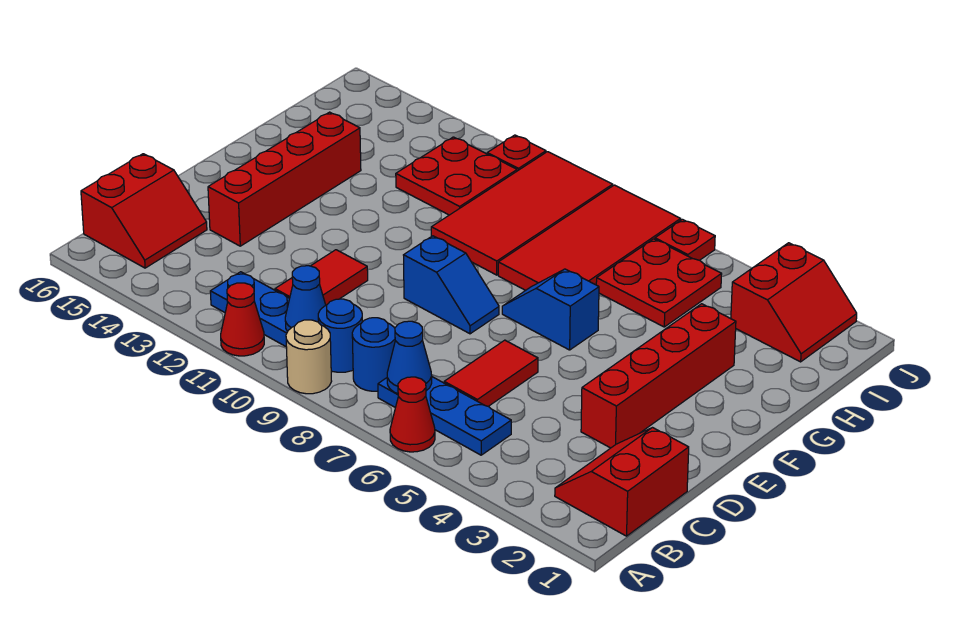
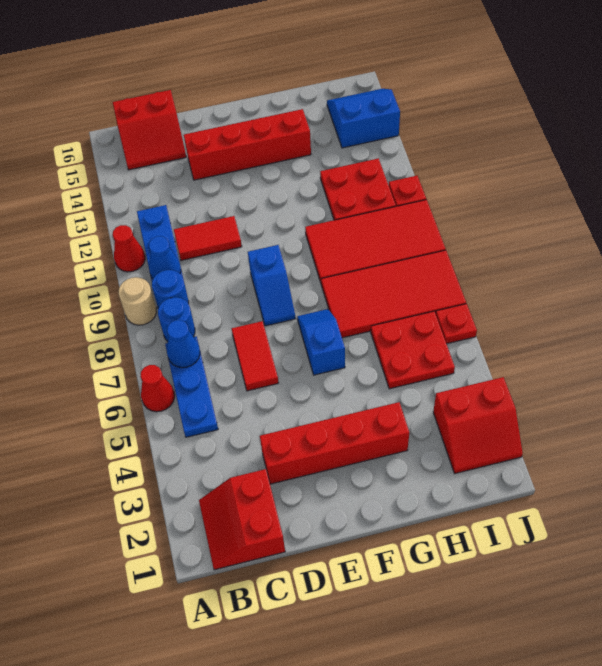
red slope B1:C2 level 1 top 1 -> red slope B1:C2 level 1 top C
red tile C6:D6 level 1 -> red tile D6:D7 level 1
none -> blue slope I14:J15 level 1 top 14

